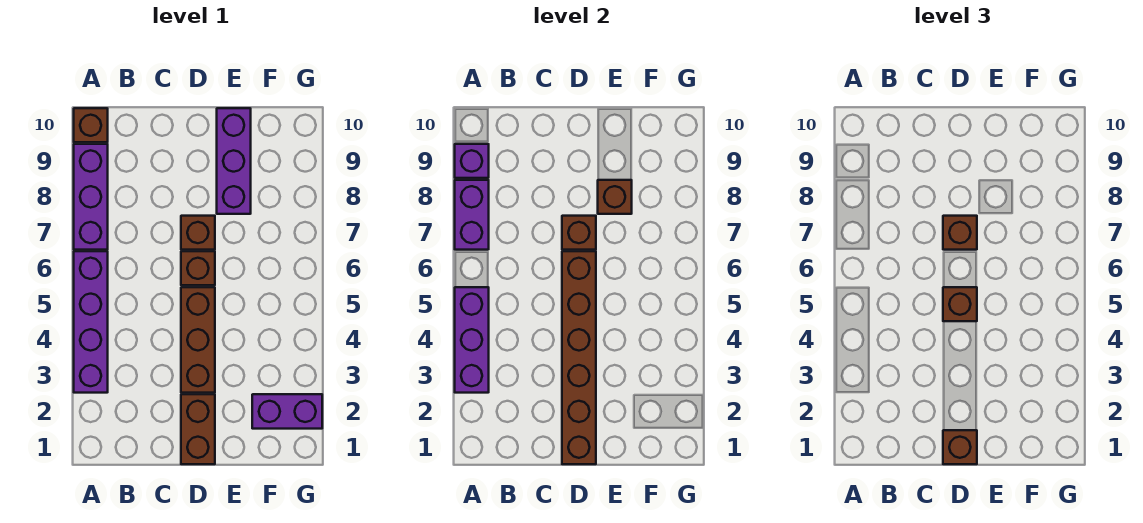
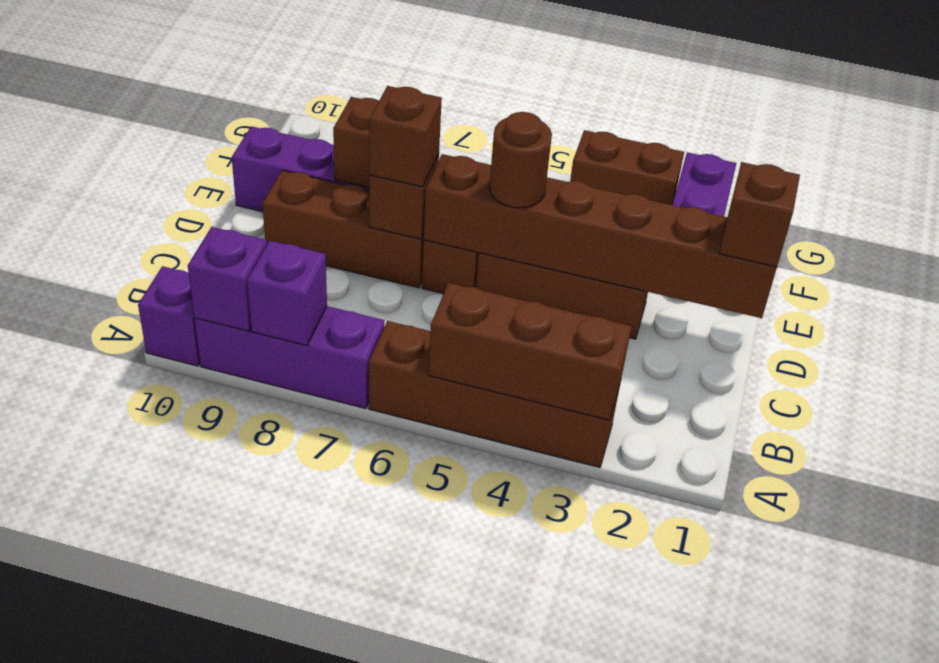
purple brick A3:A6 level 1 -> brown brick A3:A6 level 1
purple brick A3:A5 level 2 -> brown brick A3:A5 level 2
purple brick A7:A8 level 2 -> purple brick A8 level 2
brown brick A10 level 1 -> purple brick A10 level 1
brown brick D1:D2 level 1 -> brown brick G3:G4 level 1
brown brick D5 level 3 -> brown round brick D5 level 3
brown brick D7 level 1 -> brown brick D7:D9 level 1

